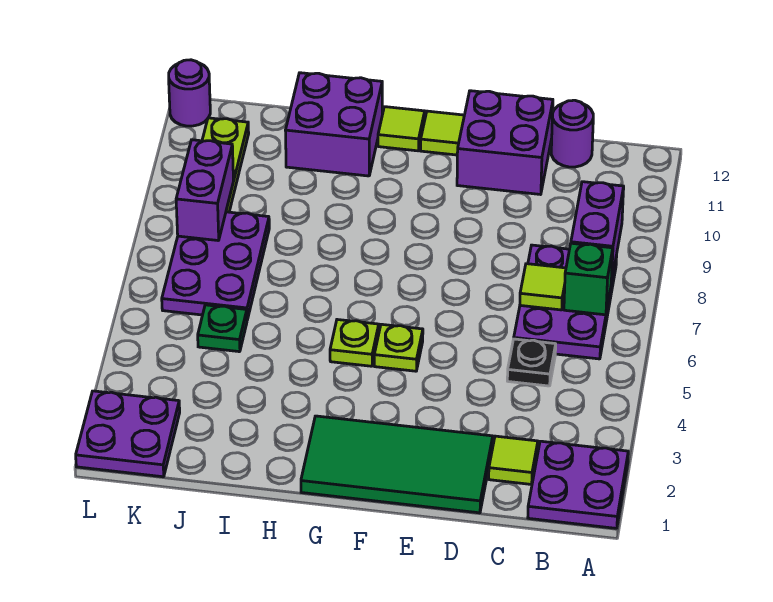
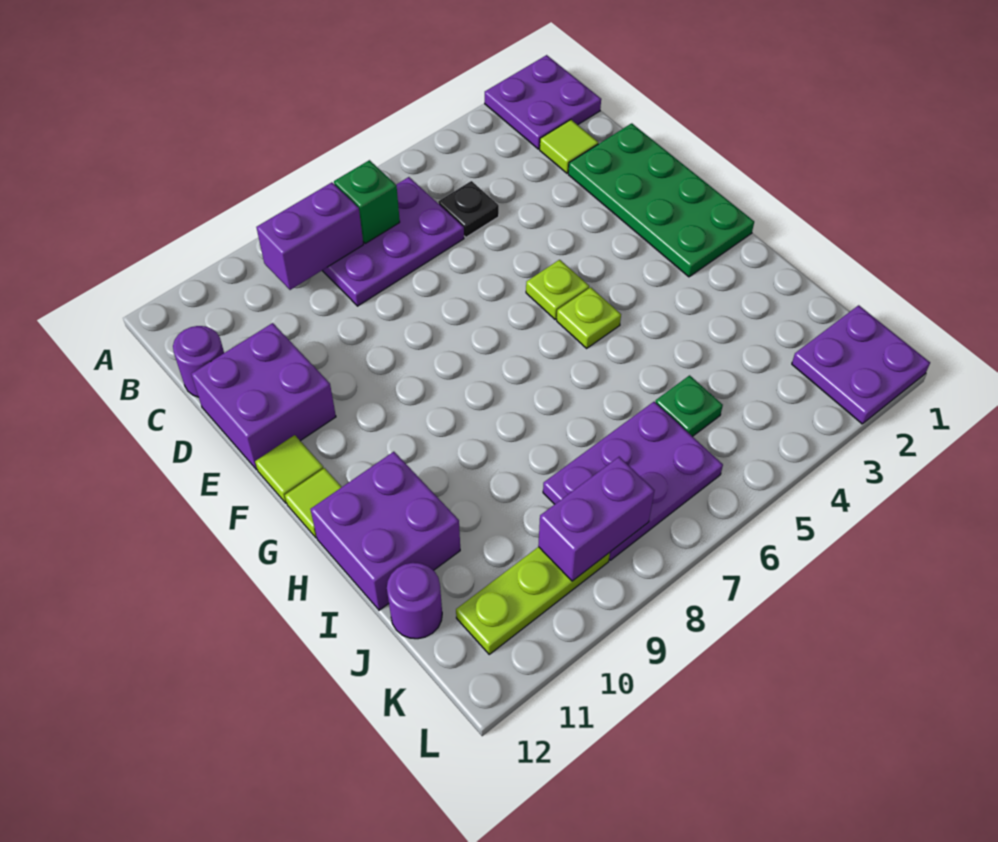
lime tile C7 level 2 -> none
green tile D1:G2 level 1 -> green plate D1:G2 level 1
purple round brick L12 level 1 -> purple round brick J12 level 1

